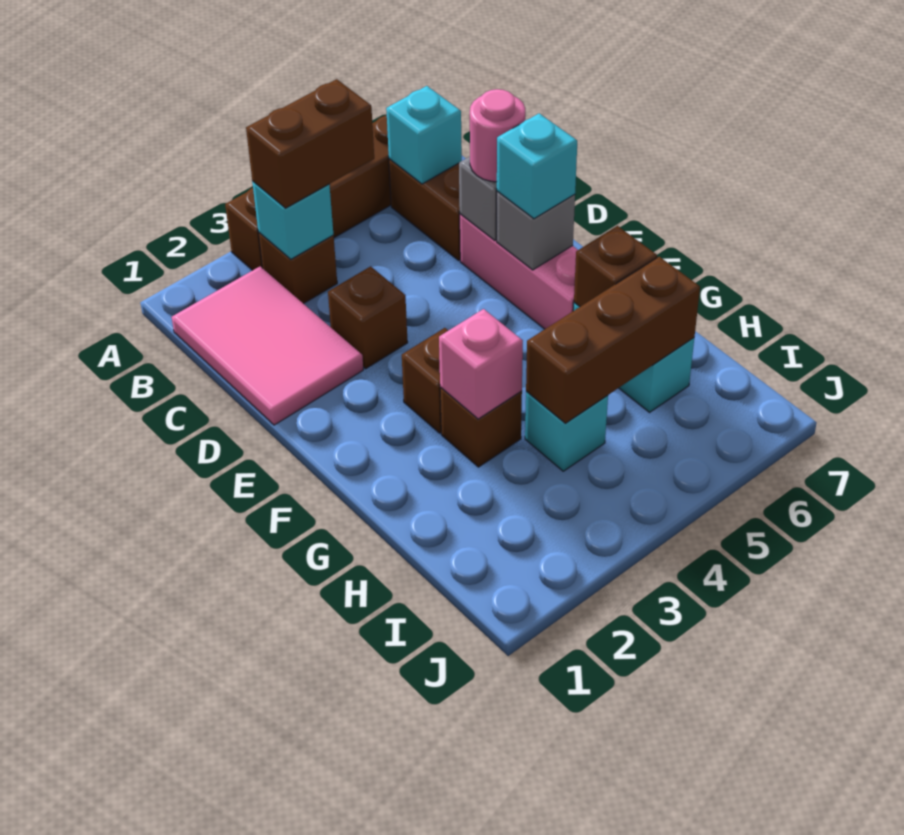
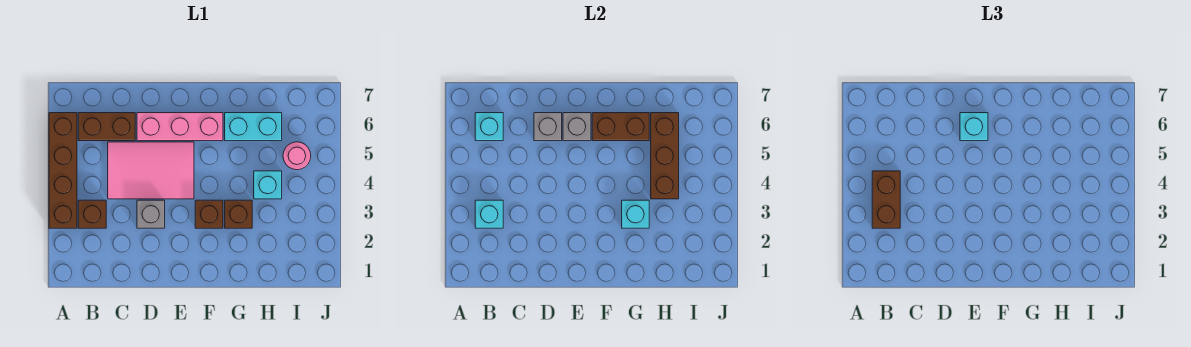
pink tile B1:D2 level 1 -> pink tile C4:E5 level 1
brown brick D3 level 1 -> grey brick D3 level 1
pink round brick D6 level 3 -> pink round brick I5 level 1
pink brick G3 level 2 -> cyan brick G3 level 2
brown brick G6 level 2 -> brown brick F6:G6 level 2

